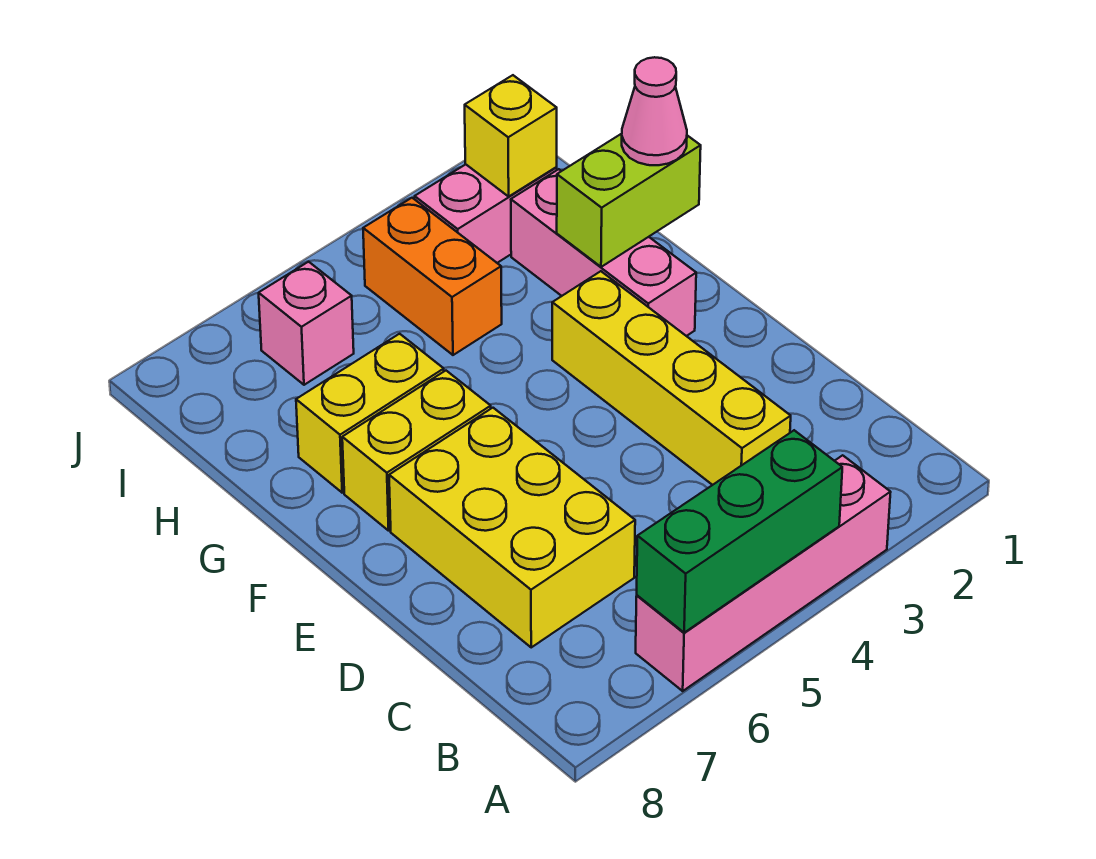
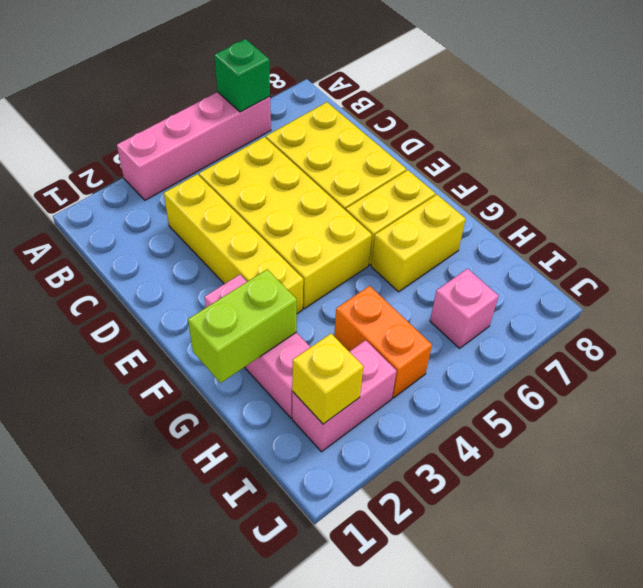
green brick A4:A6 level 2 -> green brick A6 level 2
none -> yellow brick C4:F5 level 1
pink cone G1 level 3 -> none

